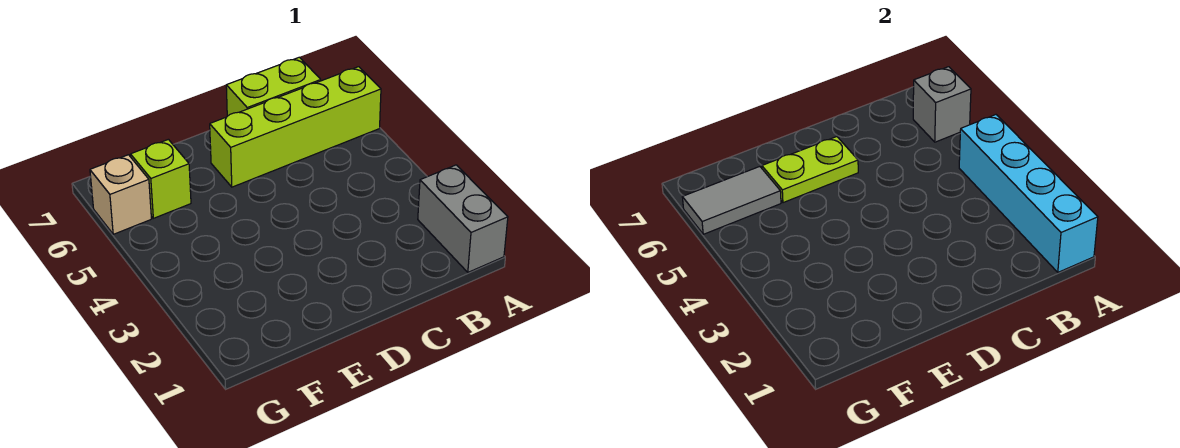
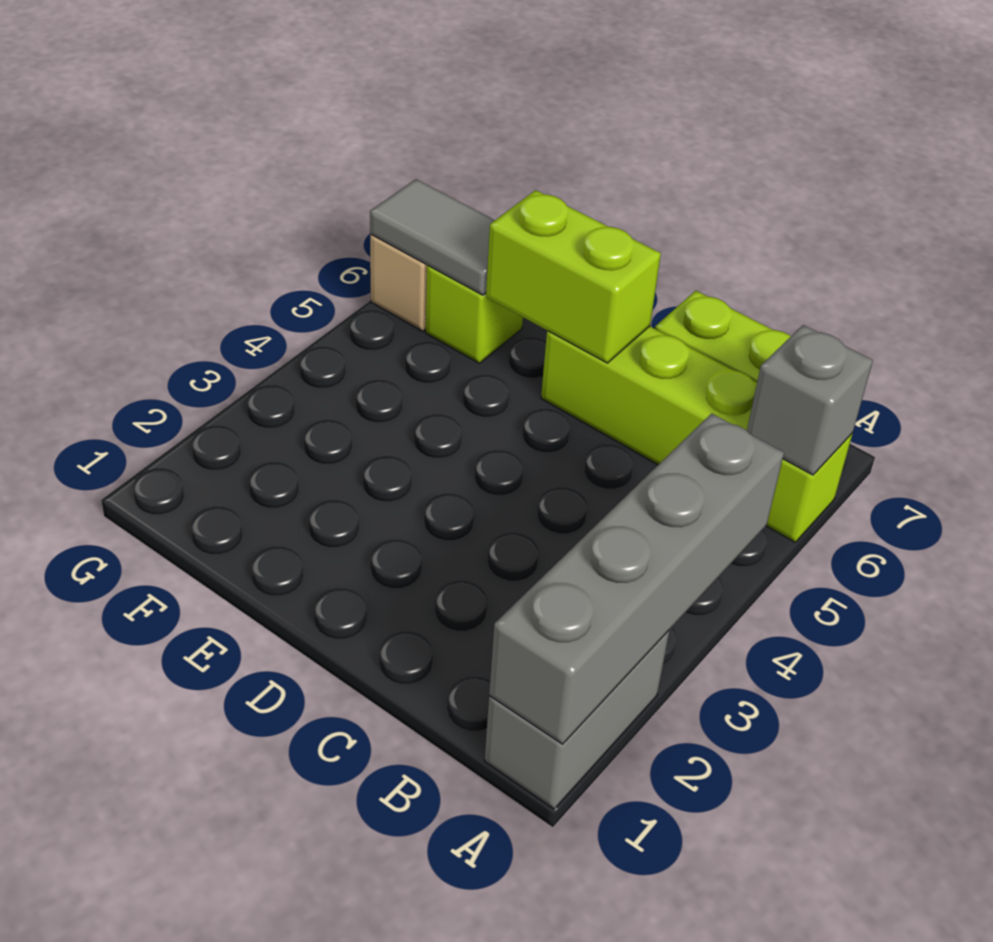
cyan brick A1:A4 level 2 -> grey brick A1:A4 level 2
lime plate D6:E6 level 2 -> lime brick D6:E6 level 2

